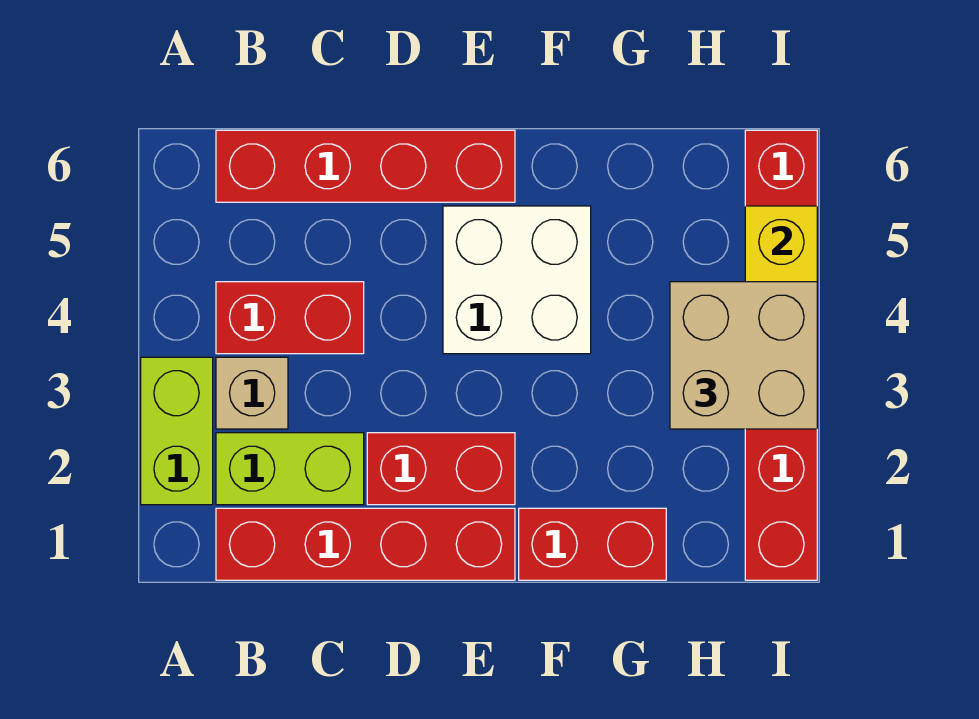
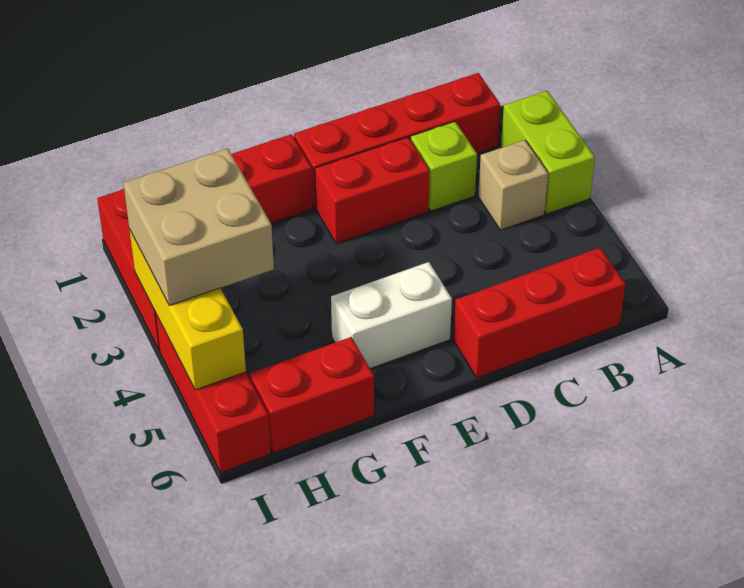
lime brick B2:C2 level 1 -> lime brick C2 level 1
red brick B4:C4 level 1 -> red brick G6:H6 level 1
red brick B6:E6 level 1 -> red brick B6:D6 level 1
white brick E4:F5 level 1 -> white brick E5:F5 level 1

